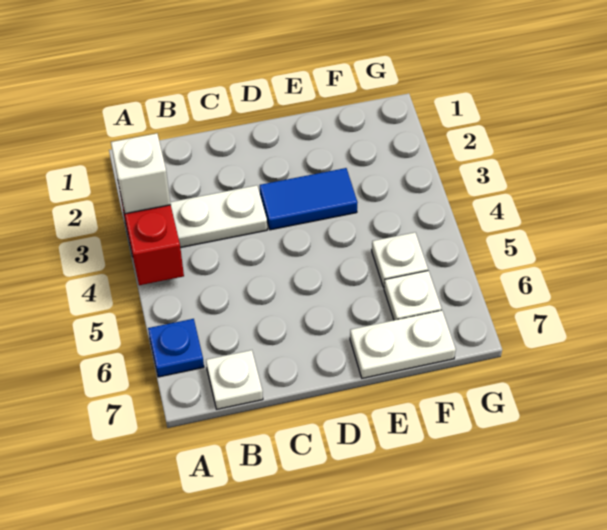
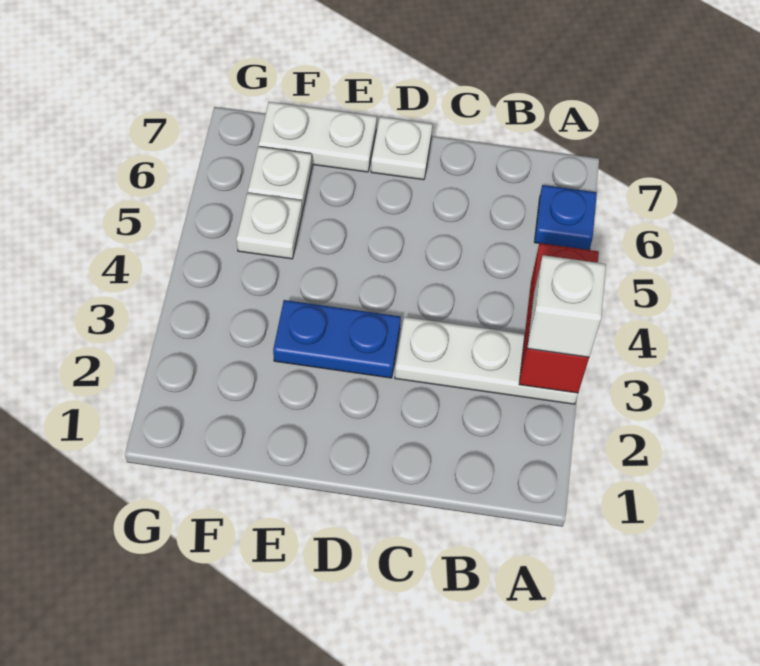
white plate B7 level 1 -> white plate D7 level 1
blue tile D3:E3 level 1 -> blue plate D3:E3 level 1

